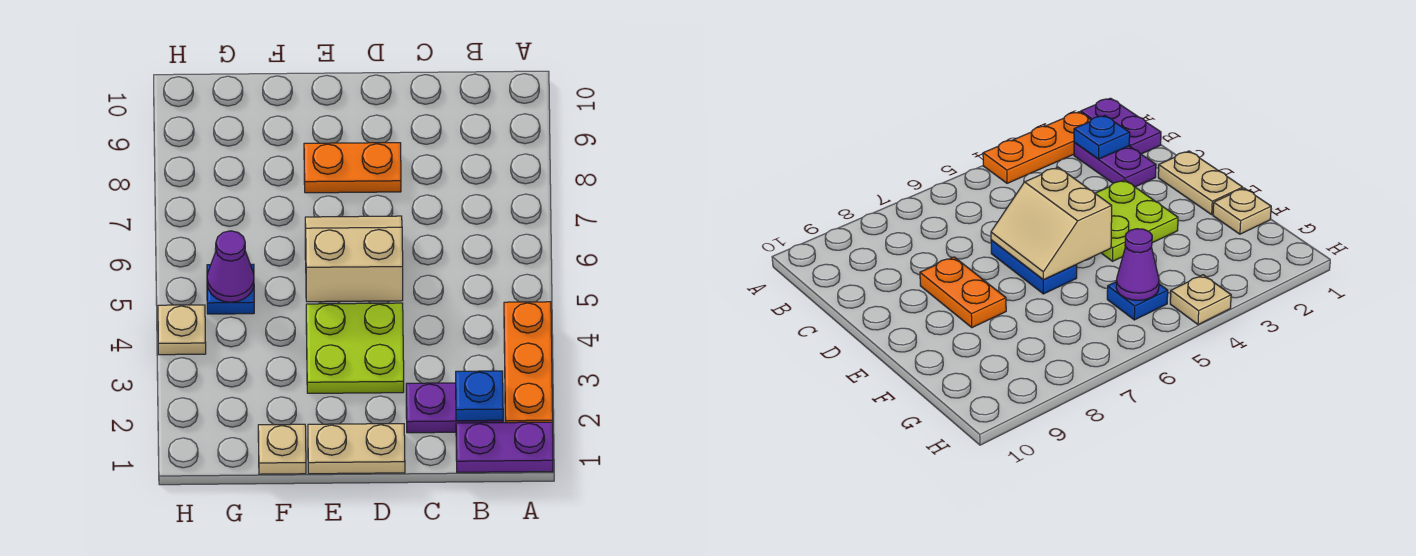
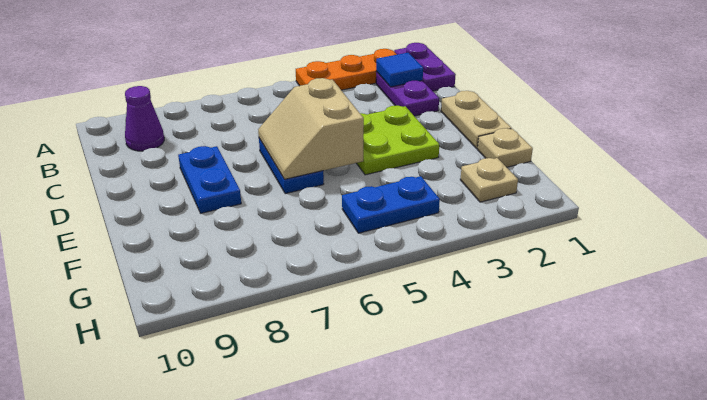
blue plate B2 level 2 -> blue tile B2 level 2
orange plate D8:E8 level 1 -> blue plate D8:E8 level 1
blue plate G5 level 1 -> blue plate G4:G5 level 1
purple cone G5 level 2 -> purple cone B9 level 1
tan plate H4 level 1 -> tan plate G2 level 1

